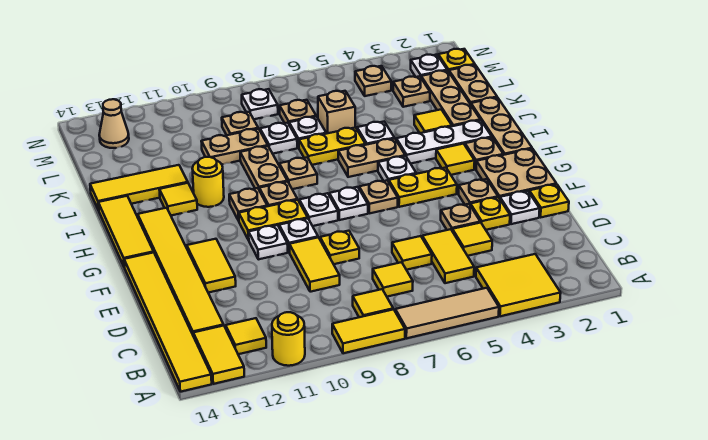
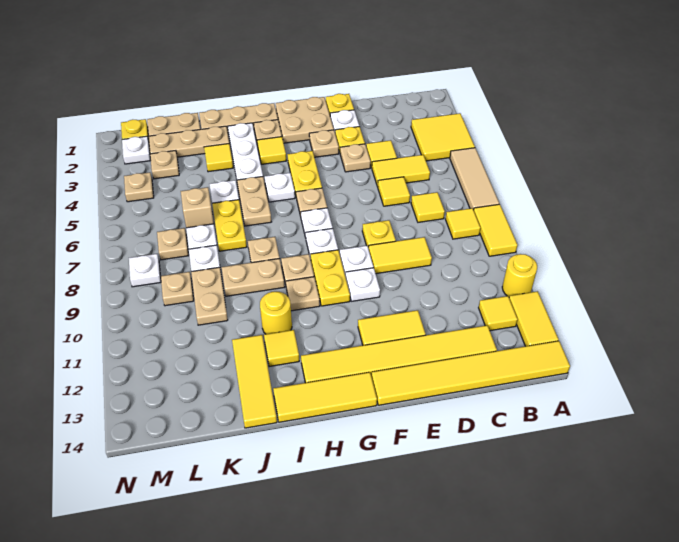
yellow tile A13:B13 level 1 -> yellow tile A12:A13 level 1
tan cone M13 level 1 -> none

